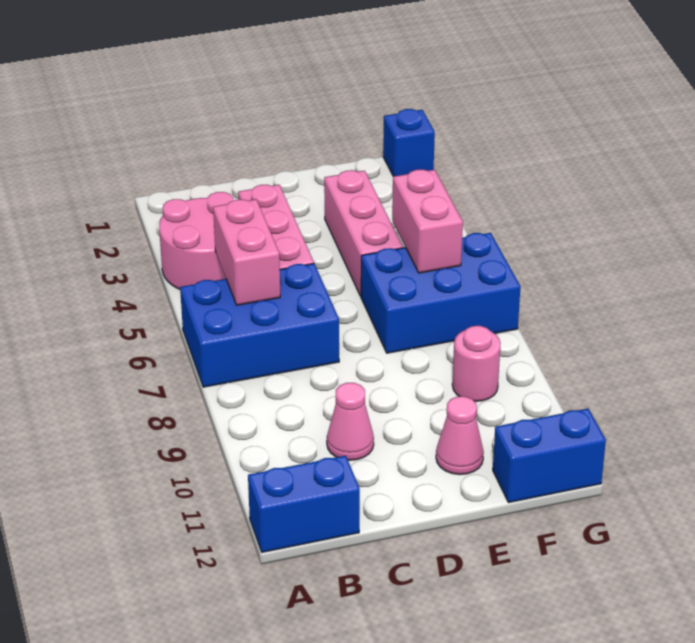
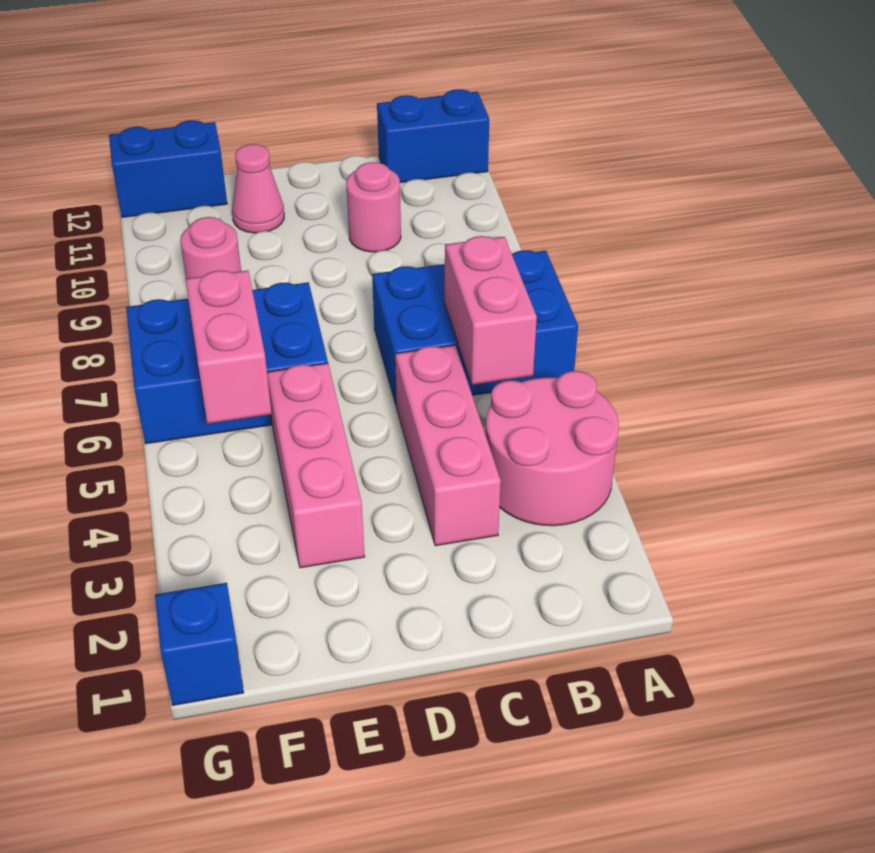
pink cone C10 level 1 -> pink round brick C10 level 1

